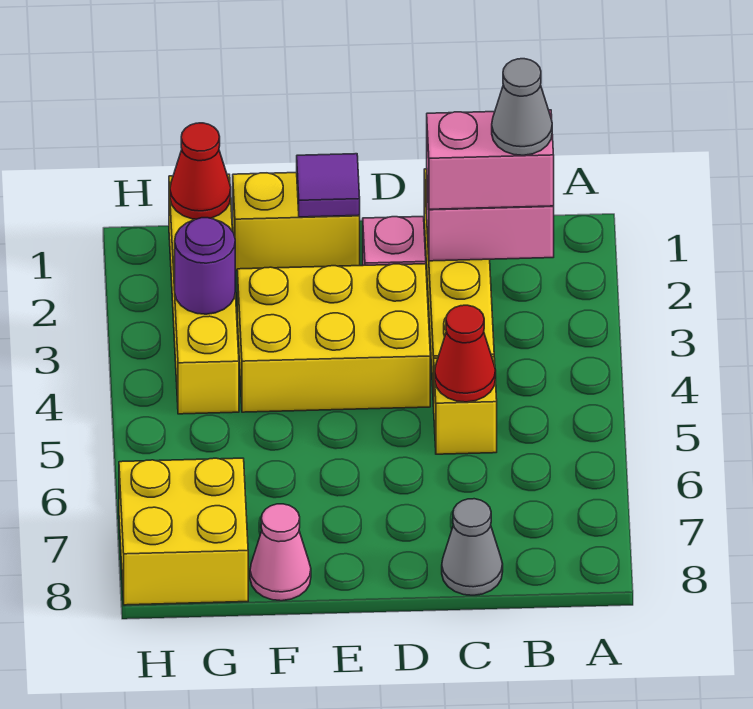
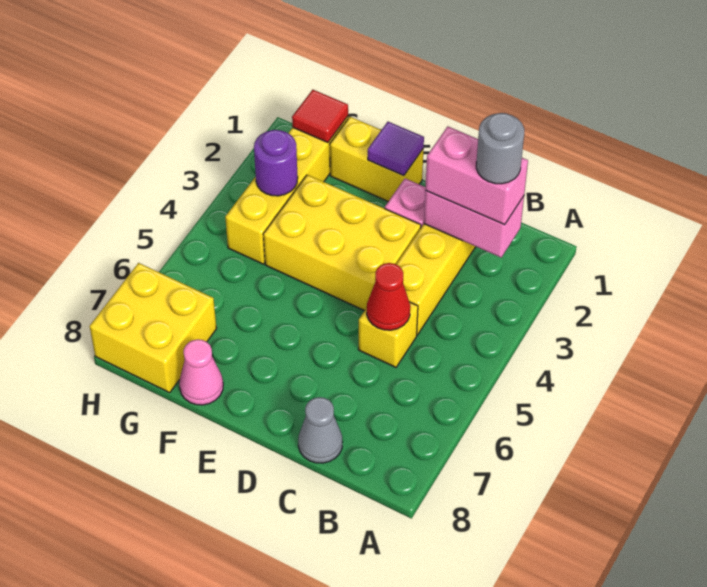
grey cone B2 level 4 -> grey round brick B2 level 4
red cone G1 level 2 -> red tile G1 level 2

